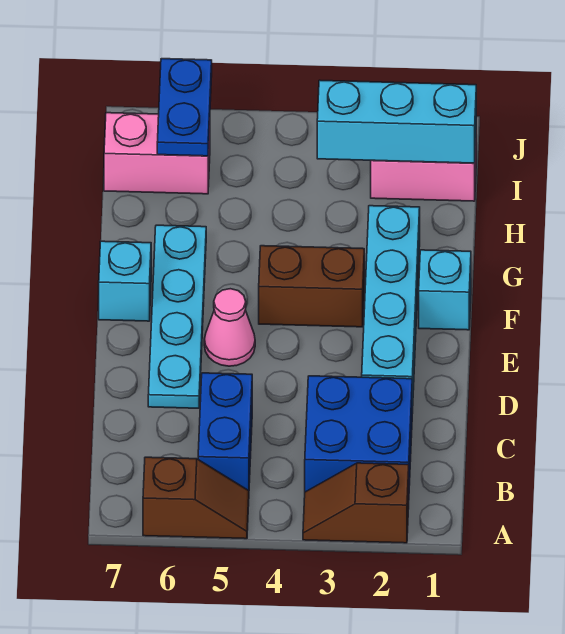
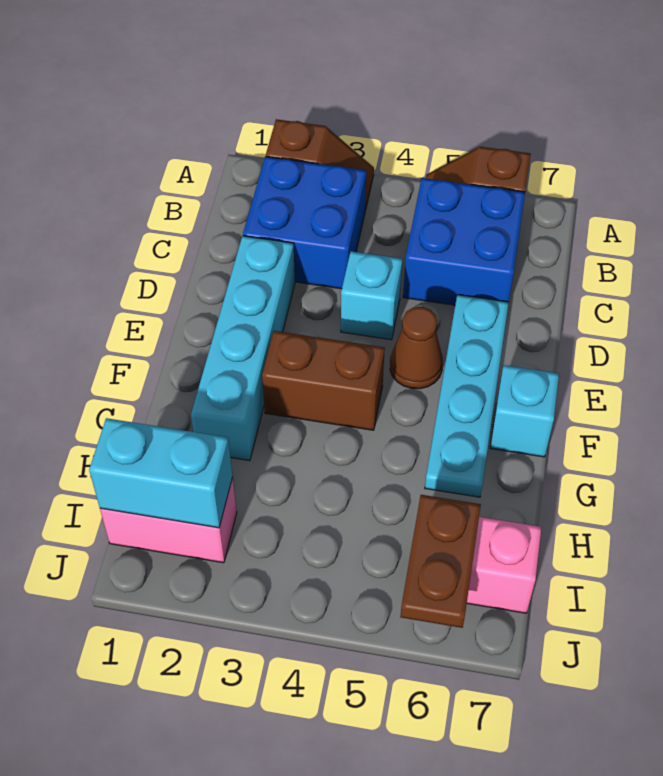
blue brick B5:C5 level 1 -> blue brick B5:C6 level 1
pink cone E5 level 1 -> brown cone E5 level 1
cyan brick F1 level 1 -> cyan brick D4 level 1
cyan brick I1:I3 level 2 -> cyan brick I1:I2 level 2
blue plate I6:J6 level 2 -> brown plate I6:J6 level 2

